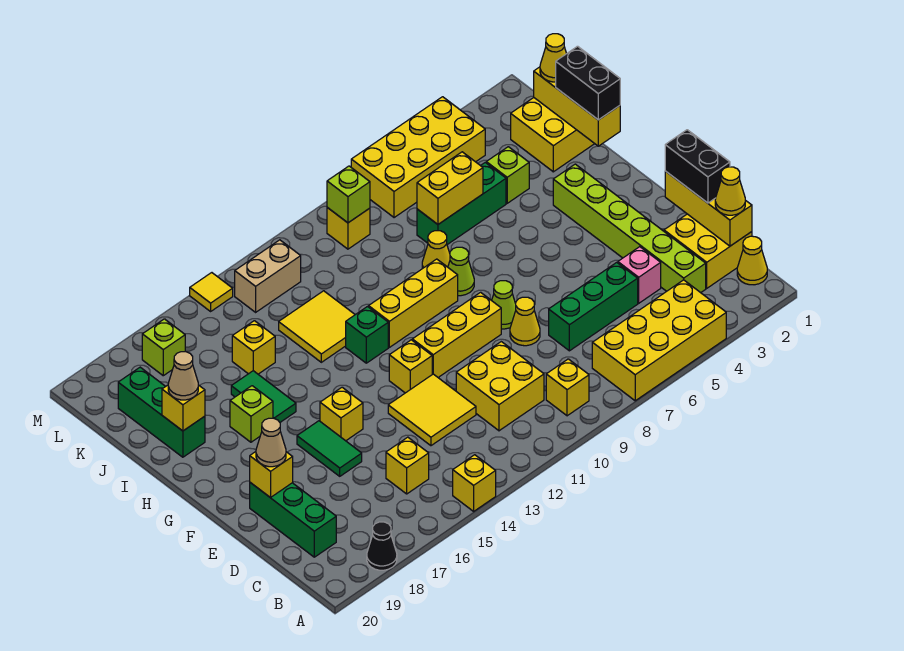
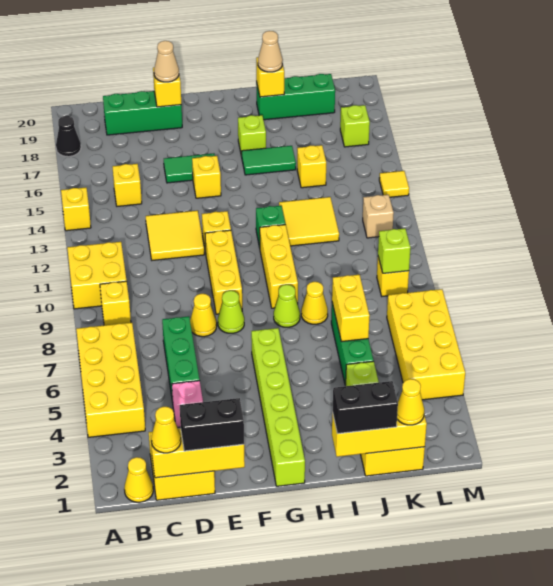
lime brick C3:H3 level 1 -> lime brick G1:G6 level 1
yellow brick C10:D11 level 1 -> yellow brick A10:B11 level 1
tan brick L12:L13 level 1 -> tan brick L12 level 1

